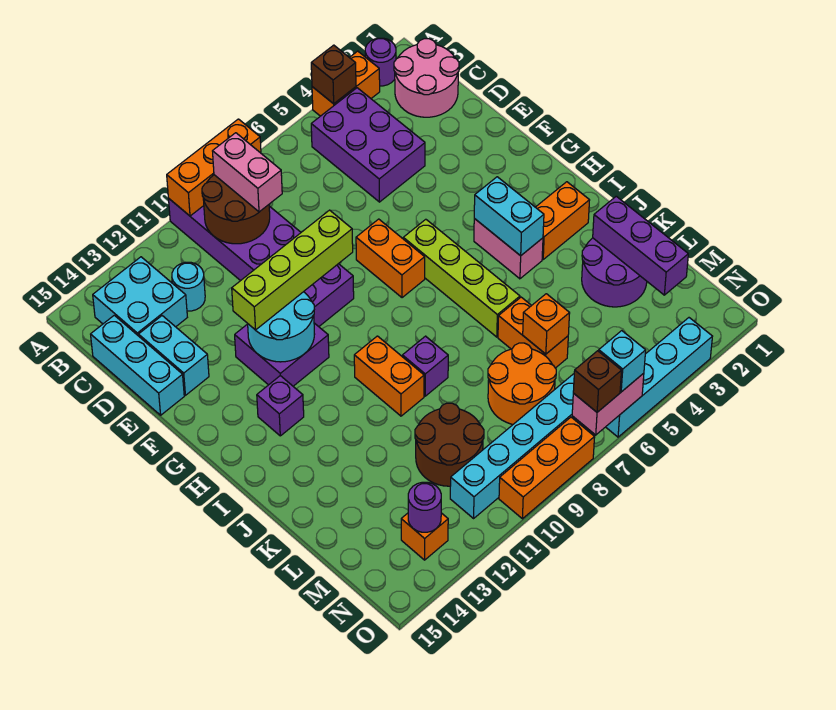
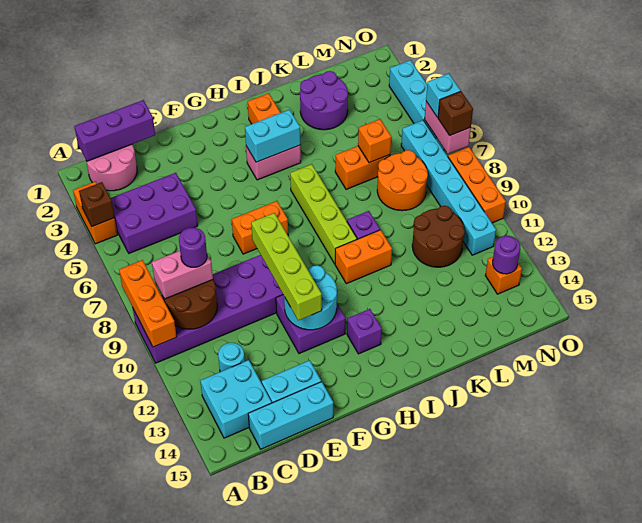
purple round brick A2 level 1 -> purple round brick C9 level 4
lime brick G6:J6 level 1 -> lime brick I6:I9 level 1
purple brick K2:M2 level 2 -> purple brick B1:D1 level 2

